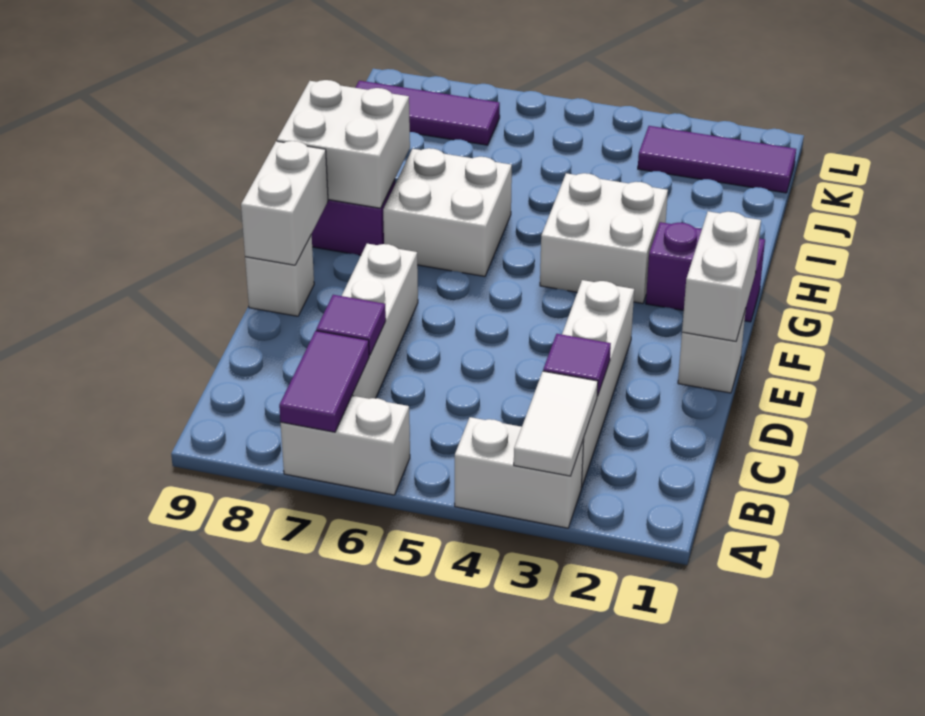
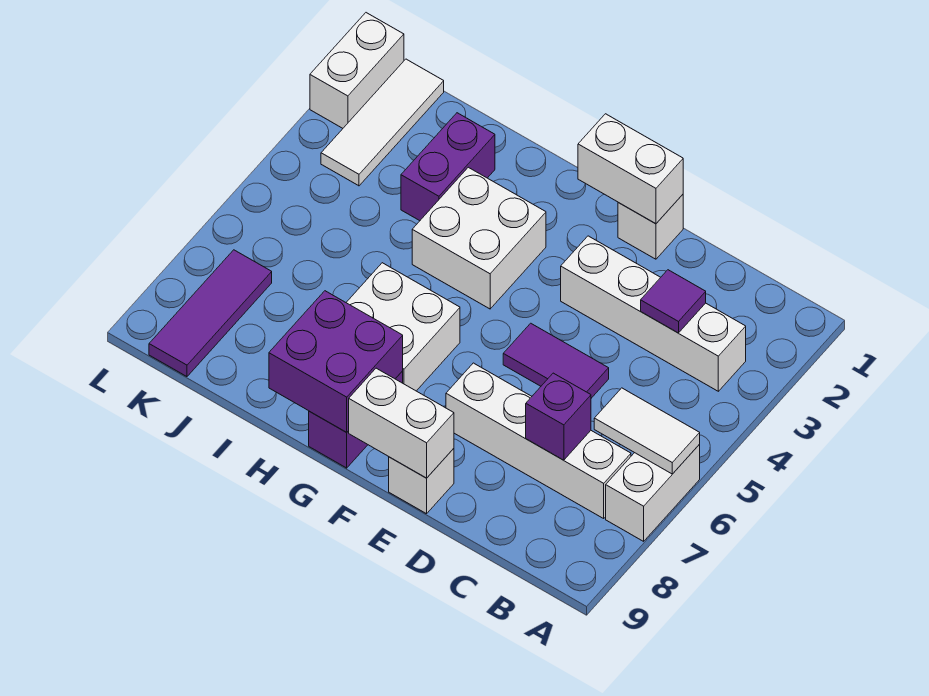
white brick A3:A4 level 1 -> white brick L1:L2 level 1
white tile A3:B3 level 2 -> white tile A6:B6 level 2
purple tile A7:B7 level 2 -> purple tile D5:E5 level 1
purple tile C7 level 2 -> purple brick C7 level 2
purple brick G1:G2 level 1 -> purple brick I2:I3 level 1
white brick G8:H9 level 2 -> purple brick G8:H9 level 2
purple tile K1:K3 level 1 -> white tile K1:K3 level 1

